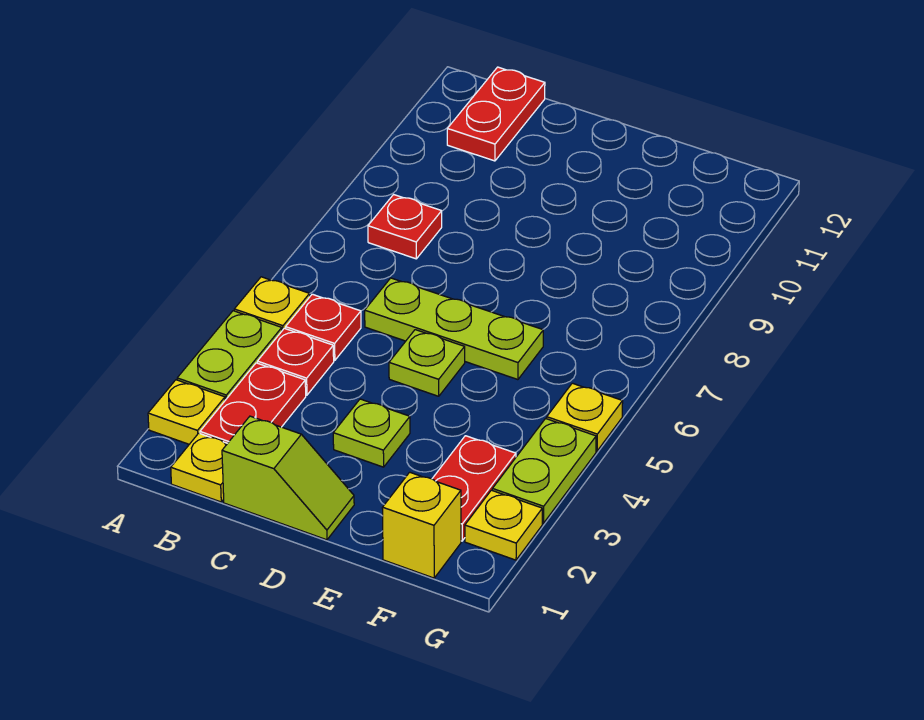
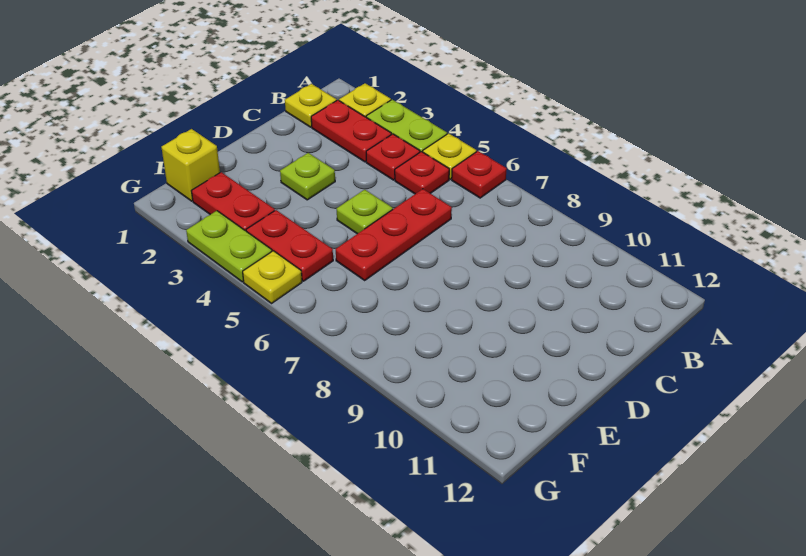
red plate B8 level 1 -> red plate A6 level 1
red plate B11:B12 level 1 -> red plate F4:F5 level 1
lime slope C1:D1 level 1 top C -> none
lime plate C6:E6 level 1 -> red plate C6:E6 level 1
yellow plate G2 level 1 -> none

